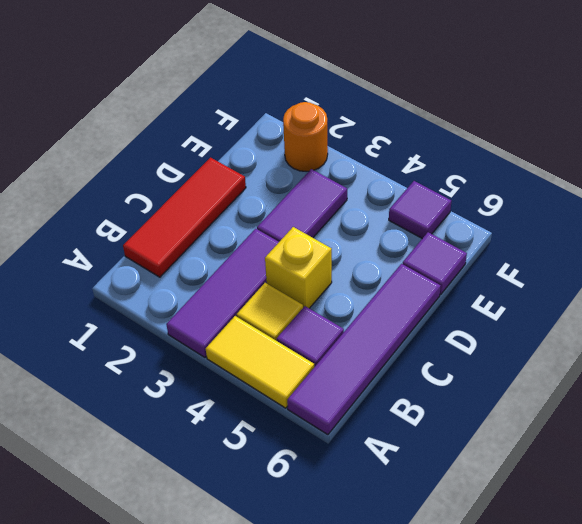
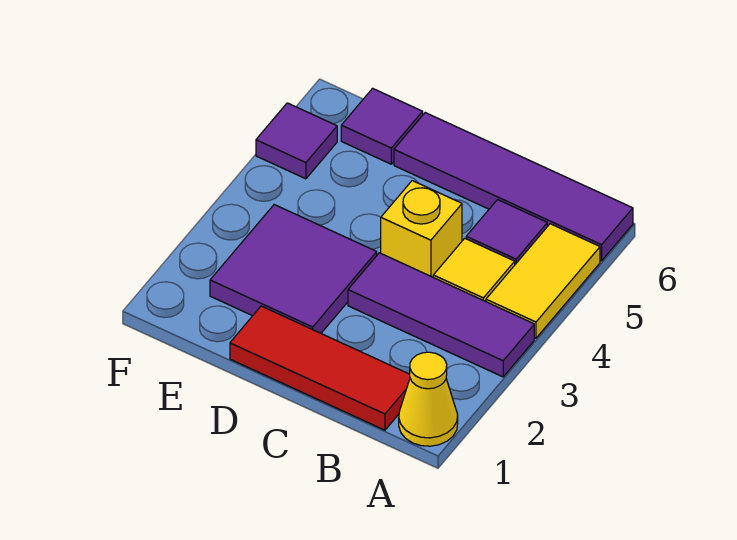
none -> yellow cone A1 level 1
purple tile D3:E3 level 1 -> purple tile D2:E3 level 1
orange round brick F2 level 1 -> none

